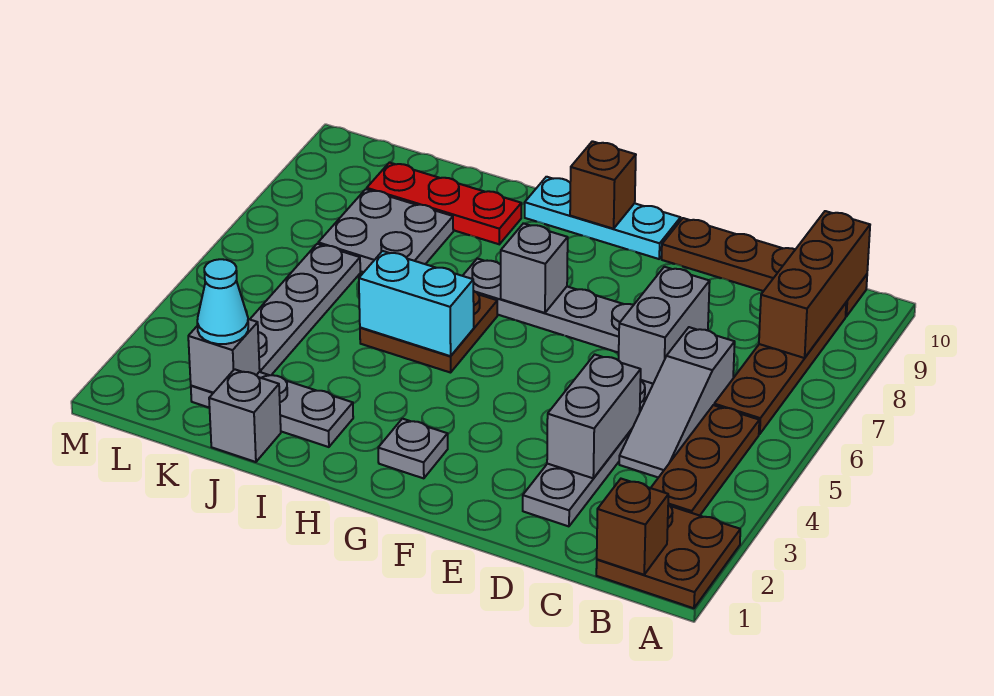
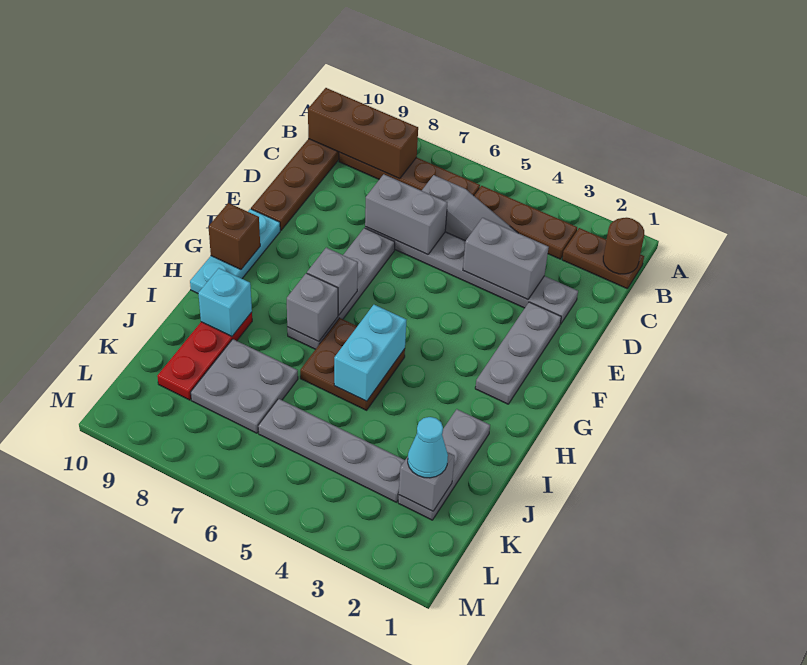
brown plate A1:B2 level 1 -> brown plate B1:B2 level 1
brown brick B1 level 2 -> brown round brick B1 level 2
grey plate G2 level 1 -> grey plate E2:G2 level 1
none -> cyan brick I9 level 2
grey brick J1 level 1 -> grey brick H7 level 2

